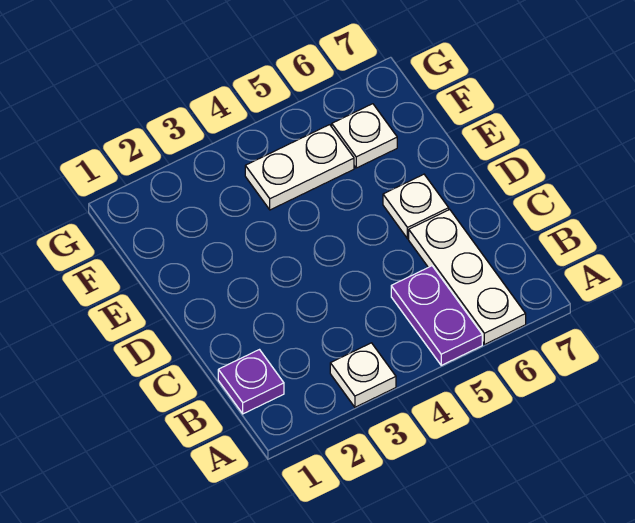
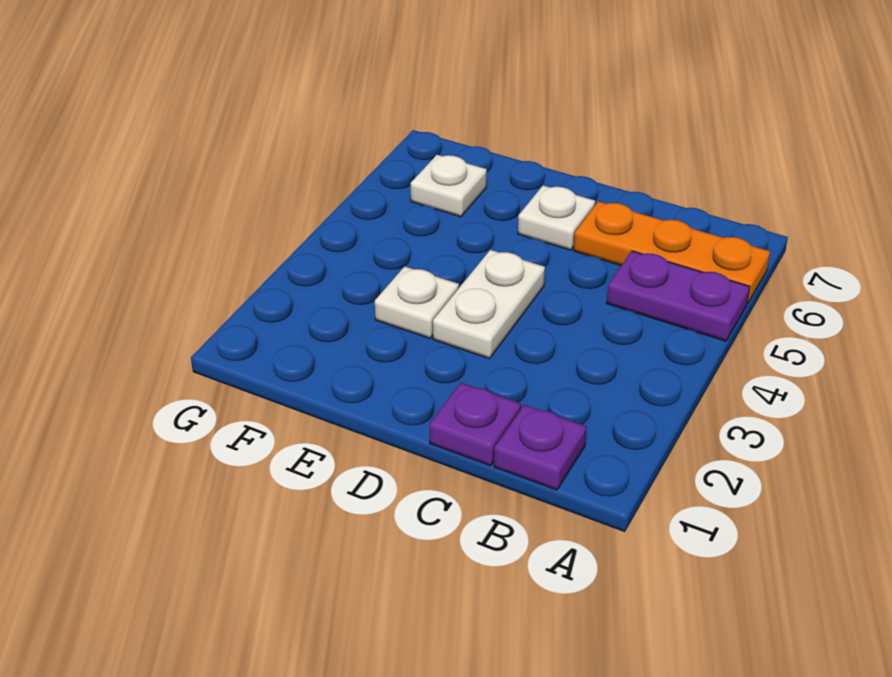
white plate A3 level 1 -> white plate E3 level 1
white plate A6:C6 level 1 -> orange plate A6:C6 level 1
none -> purple plate C1 level 1
white plate F4:F5 level 1 -> white plate D3:D4 level 1

